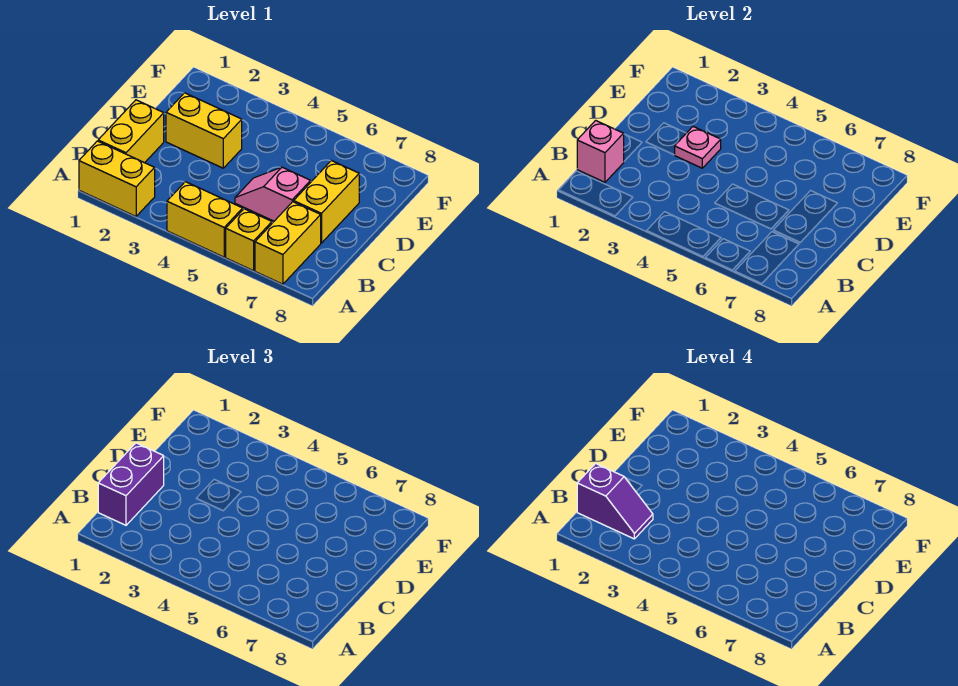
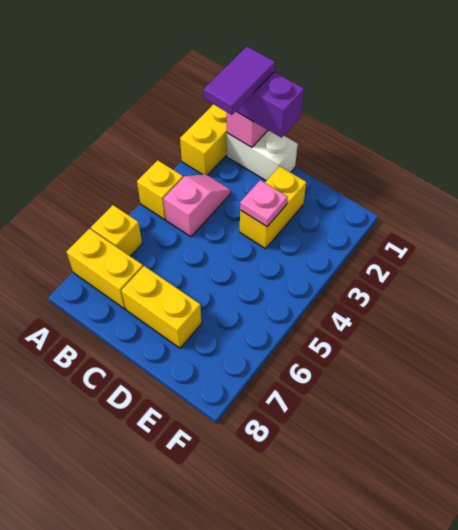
yellow brick A4:A5 level 1 -> yellow brick A4 level 1
yellow brick B1:C1 level 1 -> white brick B1:C1 level 1
purple slope B1:B2 level 4 top 1 -> purple tile B1:B2 level 4
pink slope C5:C6 level 1 top 6 -> pink slope B3:B4 level 1 top 4

